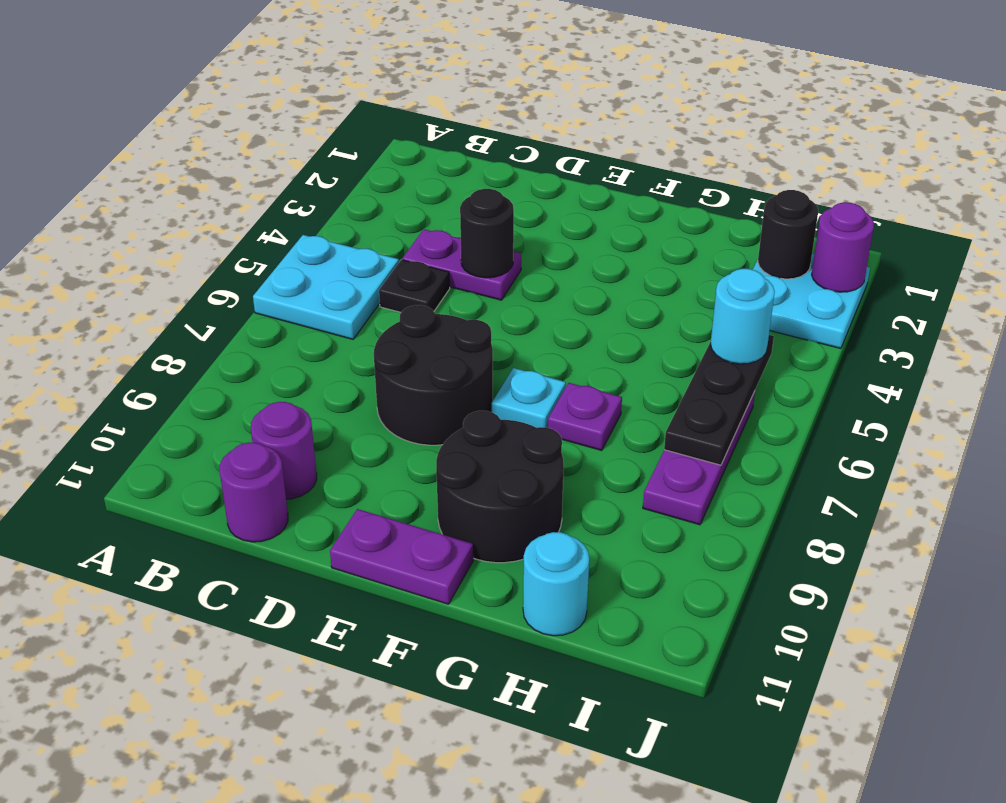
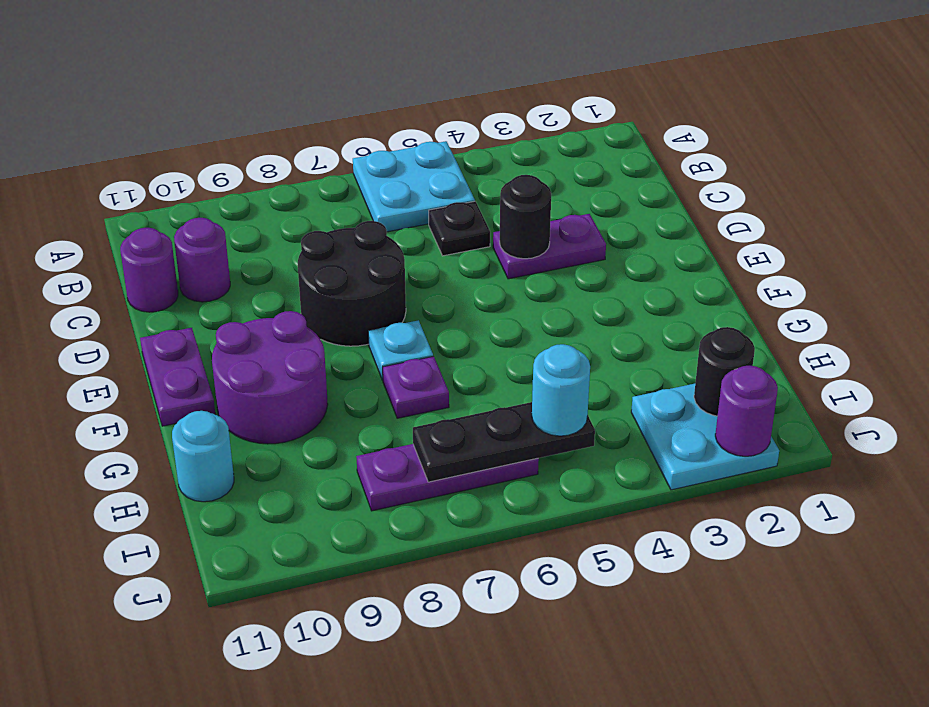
purple plate C4:D4 level 1 -> purple plate D3:D4 level 1
black round brick F9:G10 level 1 -> purple round brick F9:G10 level 1

